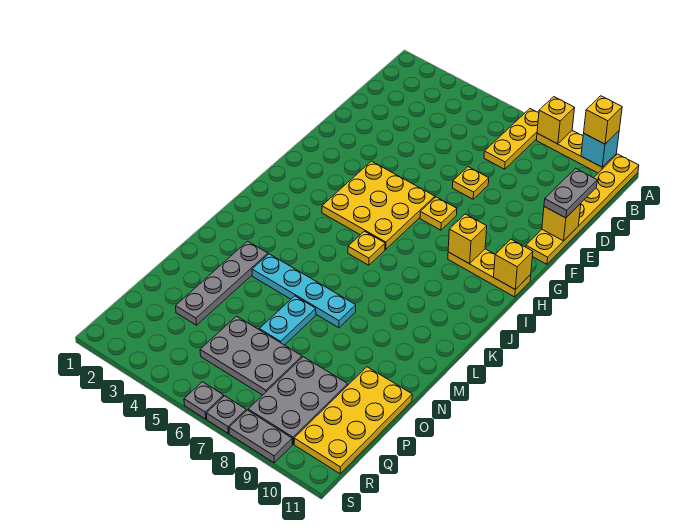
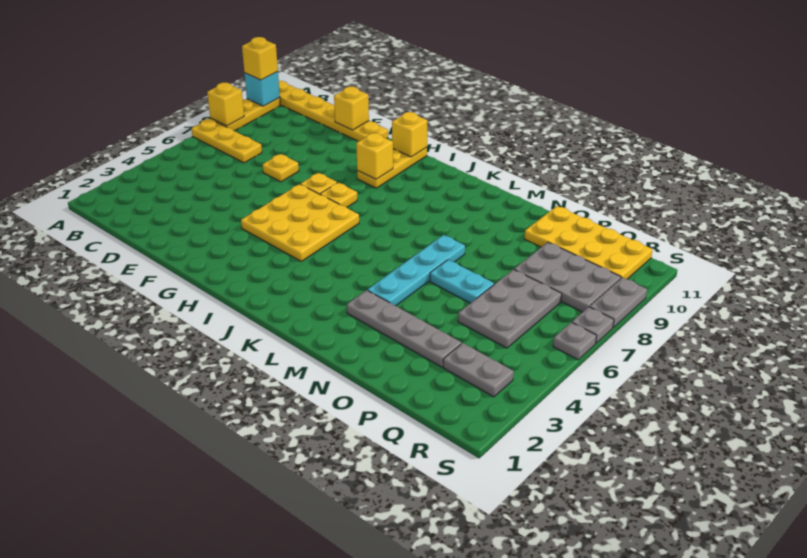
grey plate D11:E11 level 3 -> grey plate Q3:R3 level 1
yellow plate J6 level 1 -> yellow plate H7 level 1

